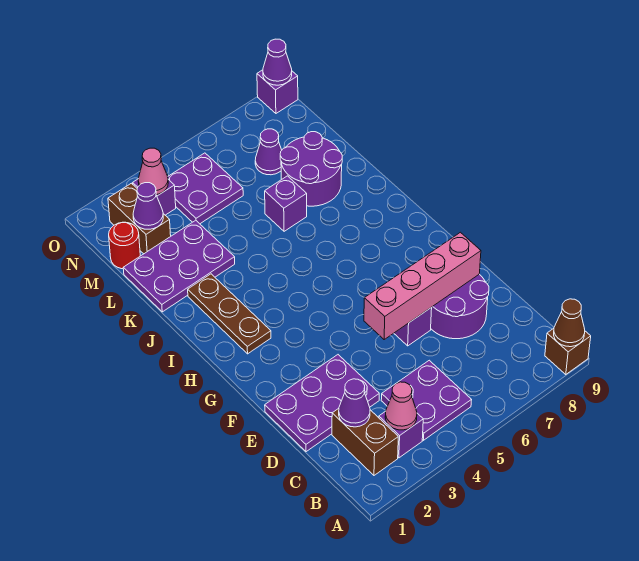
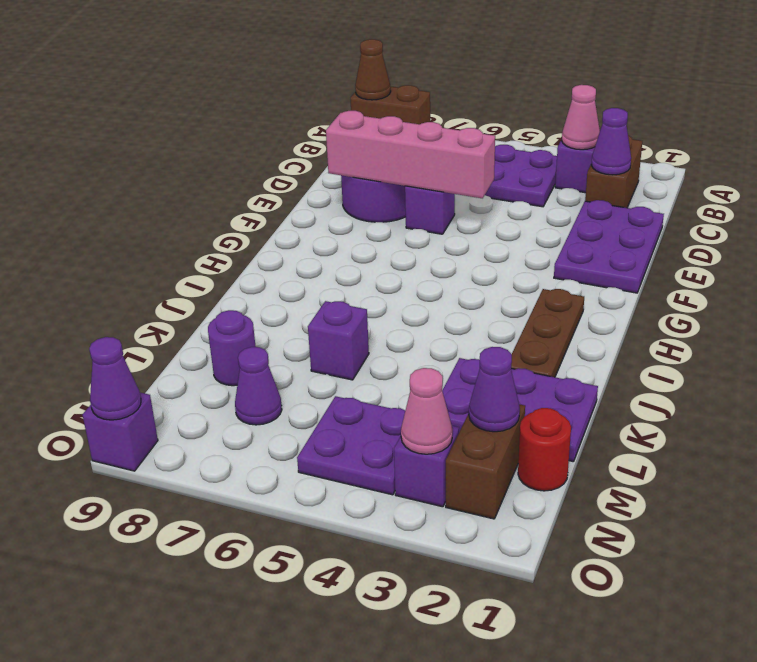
brown brick A9 level 1 -> brown brick A8:A9 level 1
purple plate D1:E3 level 1 -> purple plate D1:F2 level 1
purple round brick K7:L8 level 1 -> purple round brick L8 level 1

